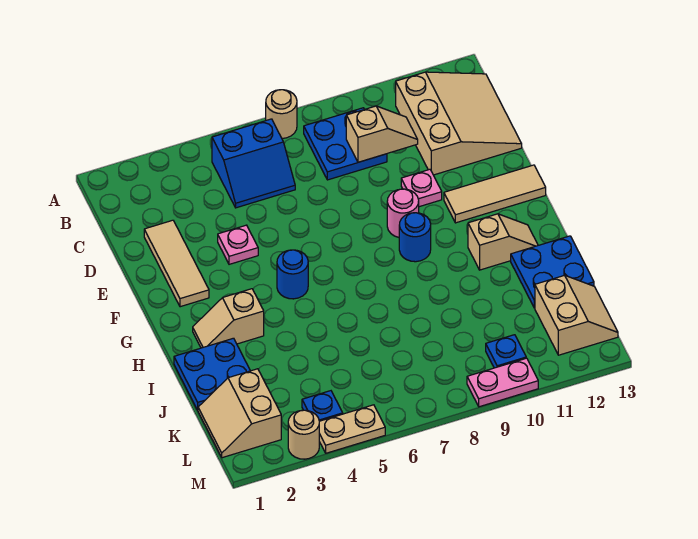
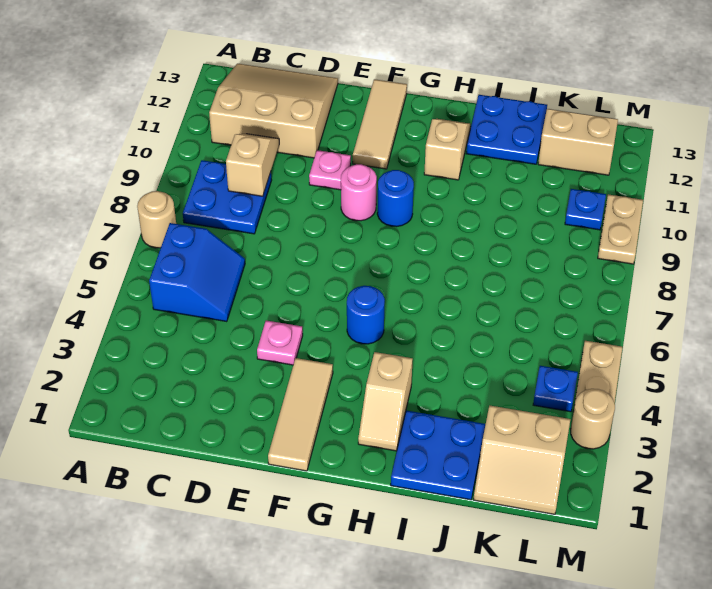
tan tile D2:F2 level 1 -> tan tile F1:F3 level 1
pink plate M9:M10 level 1 -> tan plate M9:M10 level 1

